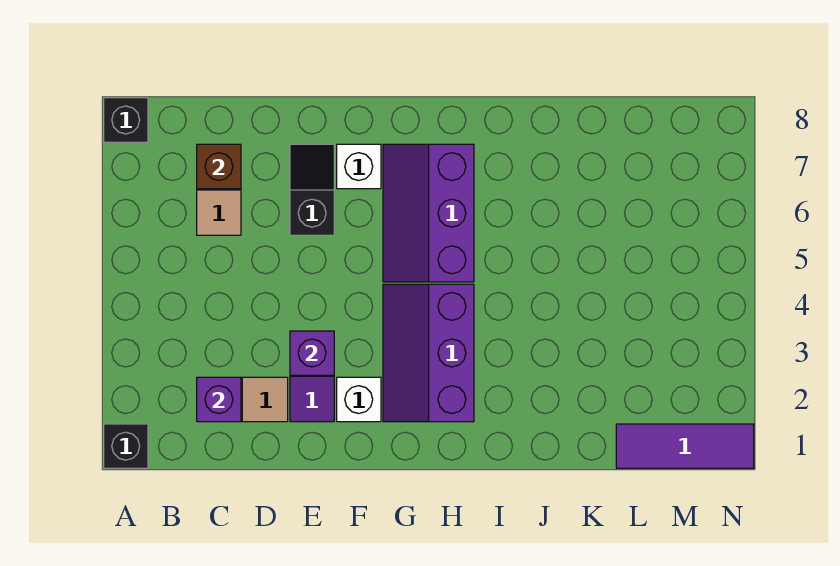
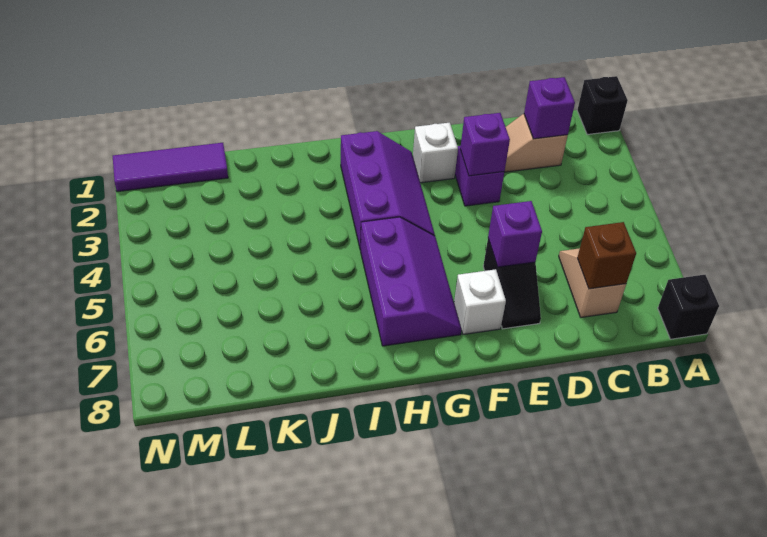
none -> purple brick E6 level 2

